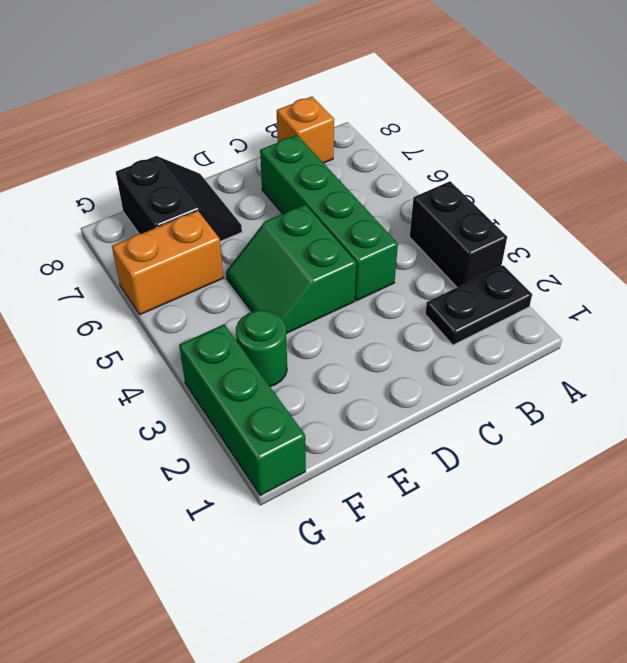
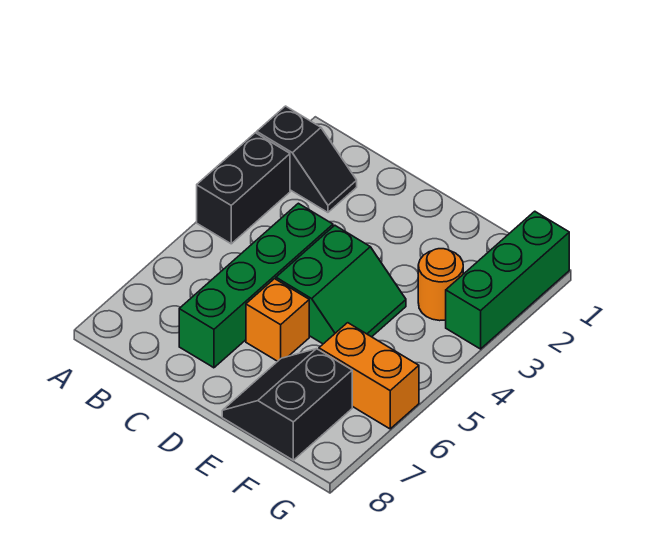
black plate A2:B2 level 1 -> black slope A2:B2 level 1 top A
orange brick B8 level 1 -> orange brick D6 level 1
green round brick F3 level 1 -> orange round brick F3 level 1

